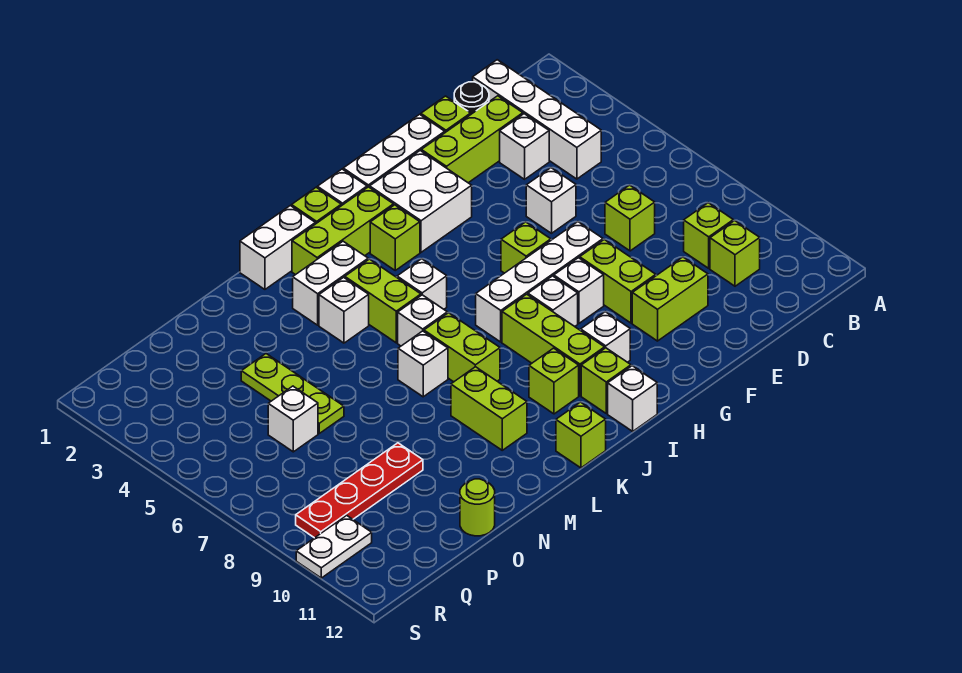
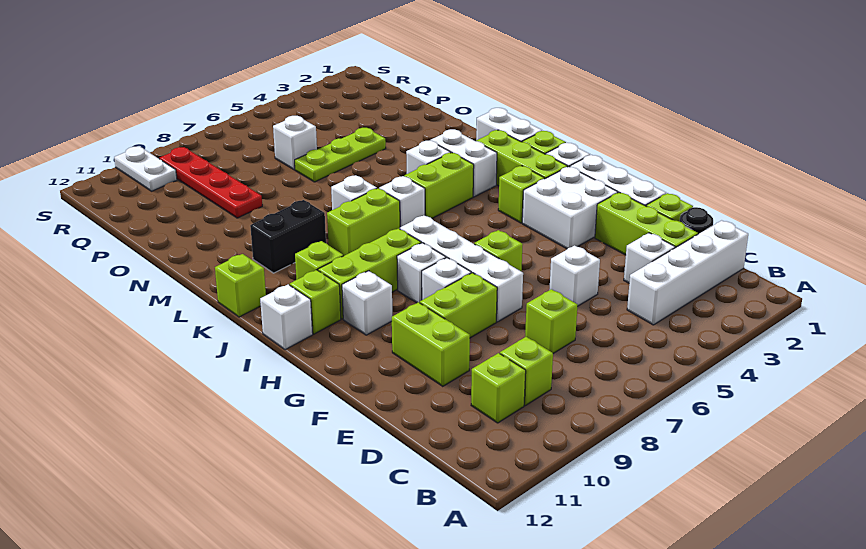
white brick J5 level 1 -> none
lime brick L9:L10 level 1 -> black brick L9:L10 level 1
lime round brick O12 level 1 -> none

